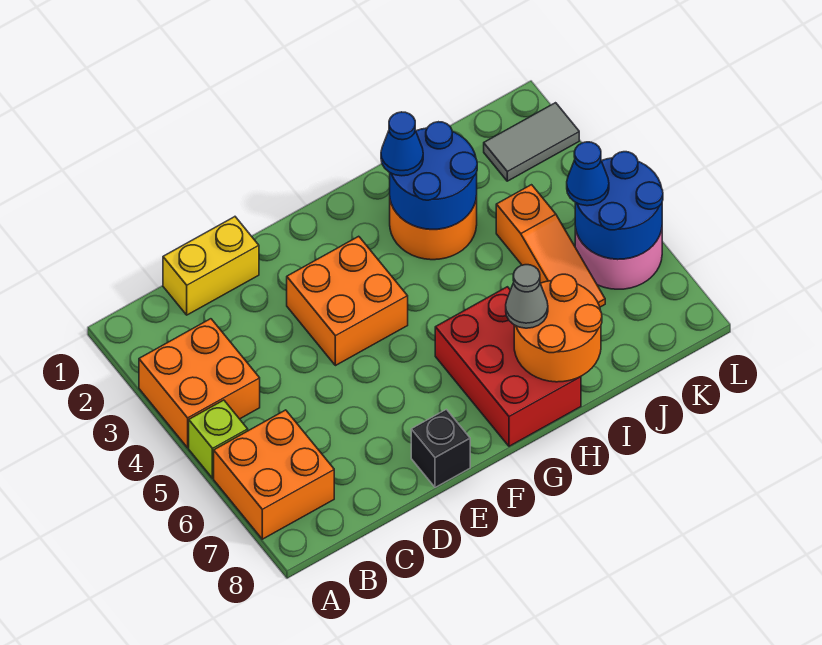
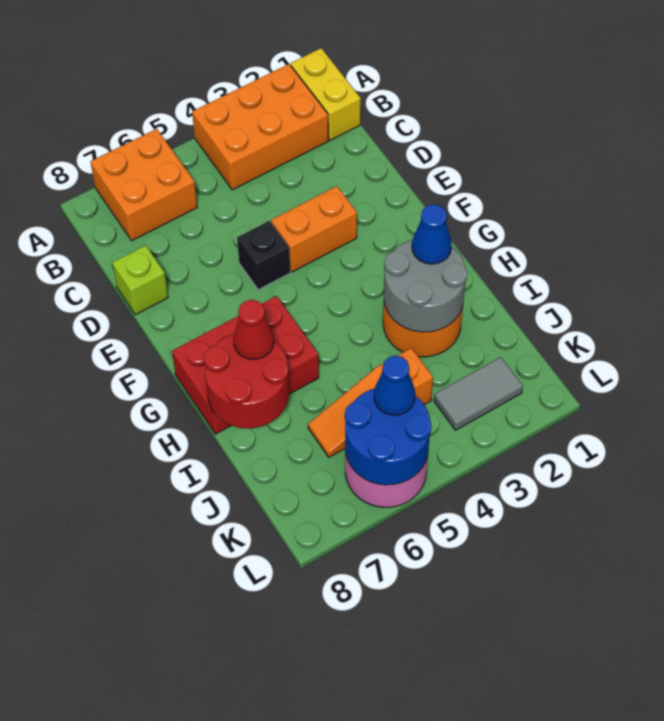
orange brick A3:B4 level 1 -> orange brick A2:B4 level 1
lime brick A5 level 1 -> lime brick D8 level 1
yellow brick C1:D1 level 1 -> yellow brick A1:B1 level 1
orange brick E3:F4 level 1 -> orange brick E3:E4 level 1
black brick E8 level 1 -> black brick E5 level 1
blue round brick H2:I3 level 2 -> grey round brick H2:I3 level 2
orange round brick H7:I8 level 2 -> red round brick H7:I8 level 2
grey cone H7 level 3 -> red cone H7 level 3
grey tile K2:L2 level 1 -> grey tile K2:K3 level 1

